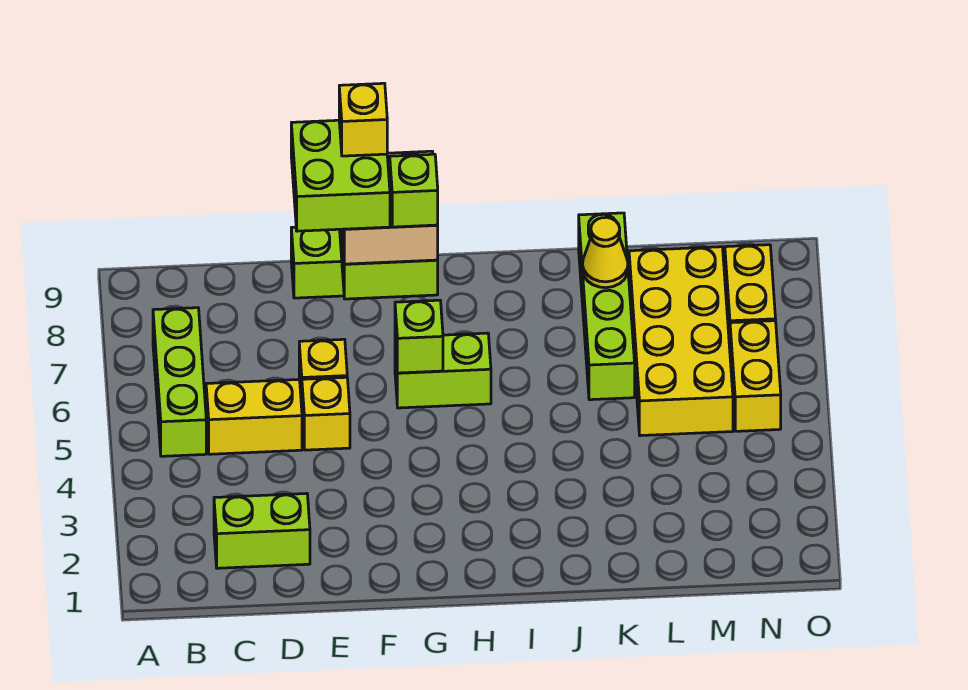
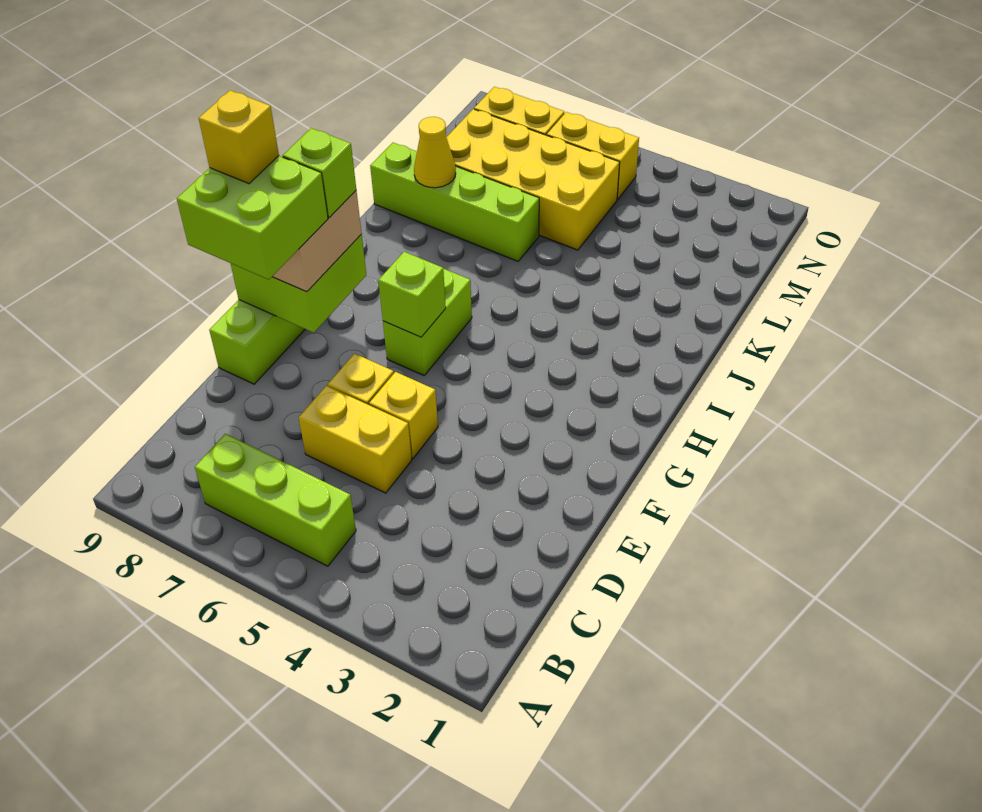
lime brick C2:D2 level 1 -> none
yellow brick C5:D5 level 1 -> yellow brick D5:D6 level 1

